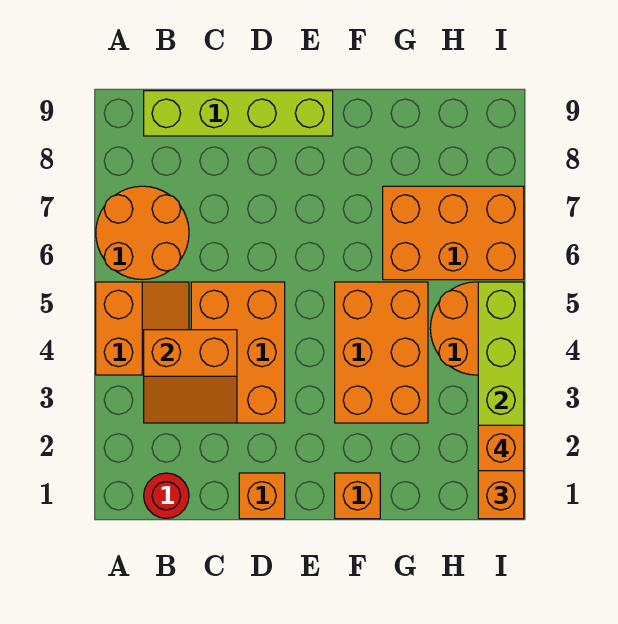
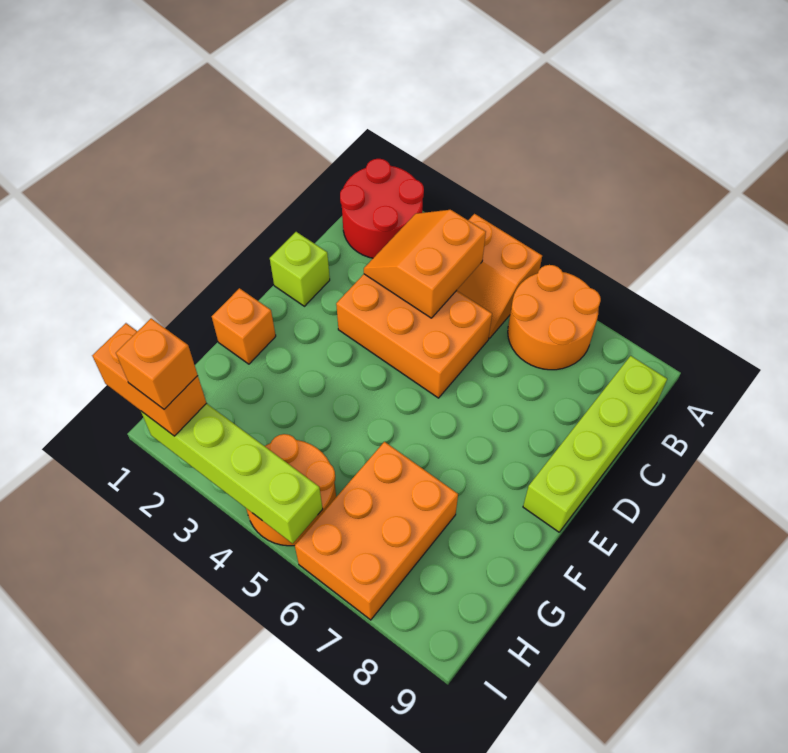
red round brick B1 level 1 -> red round brick A1:B2 level 1
orange brick D1 level 1 -> lime brick D1 level 1
orange brick F3:G5 level 1 -> none

